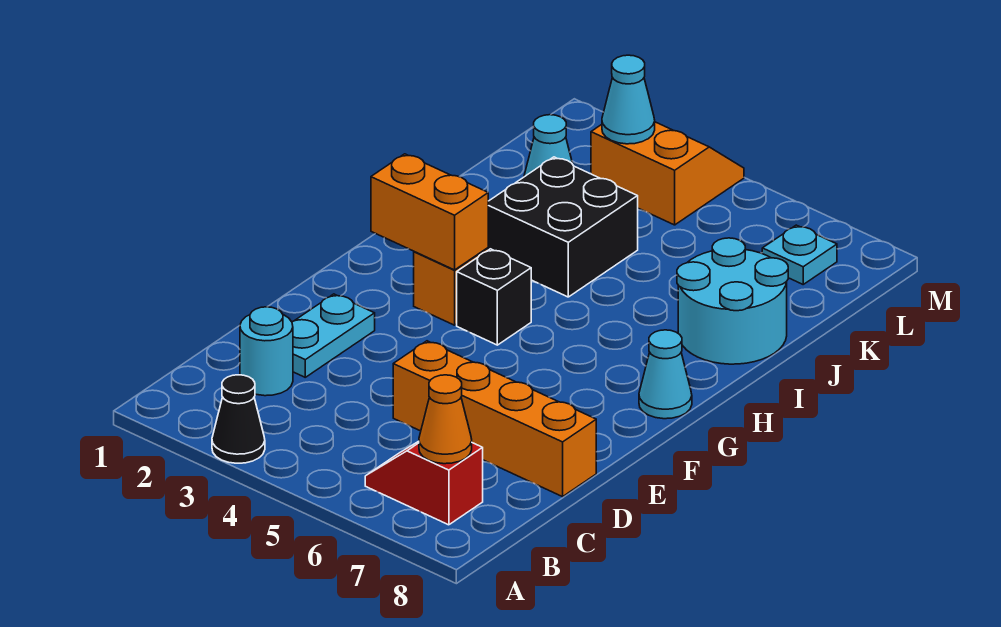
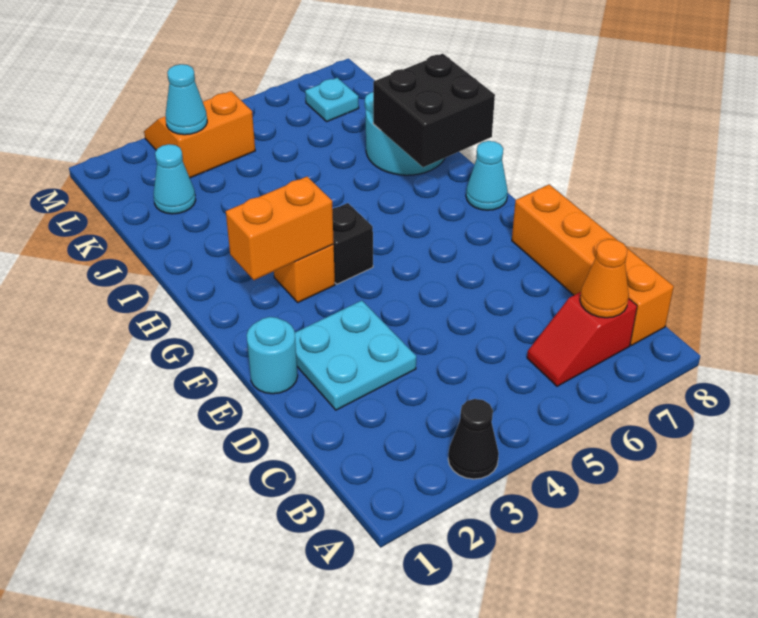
cyan round brick C2 level 1 -> cyan round brick E1 level 1
cyan plate D2:E2 level 1 -> cyan plate D2:E3 level 1
orange brick D5:D8 level 1 -> orange brick B8:E8 level 1
black brick I3:J4 level 1 -> black brick H7:I8 level 2

